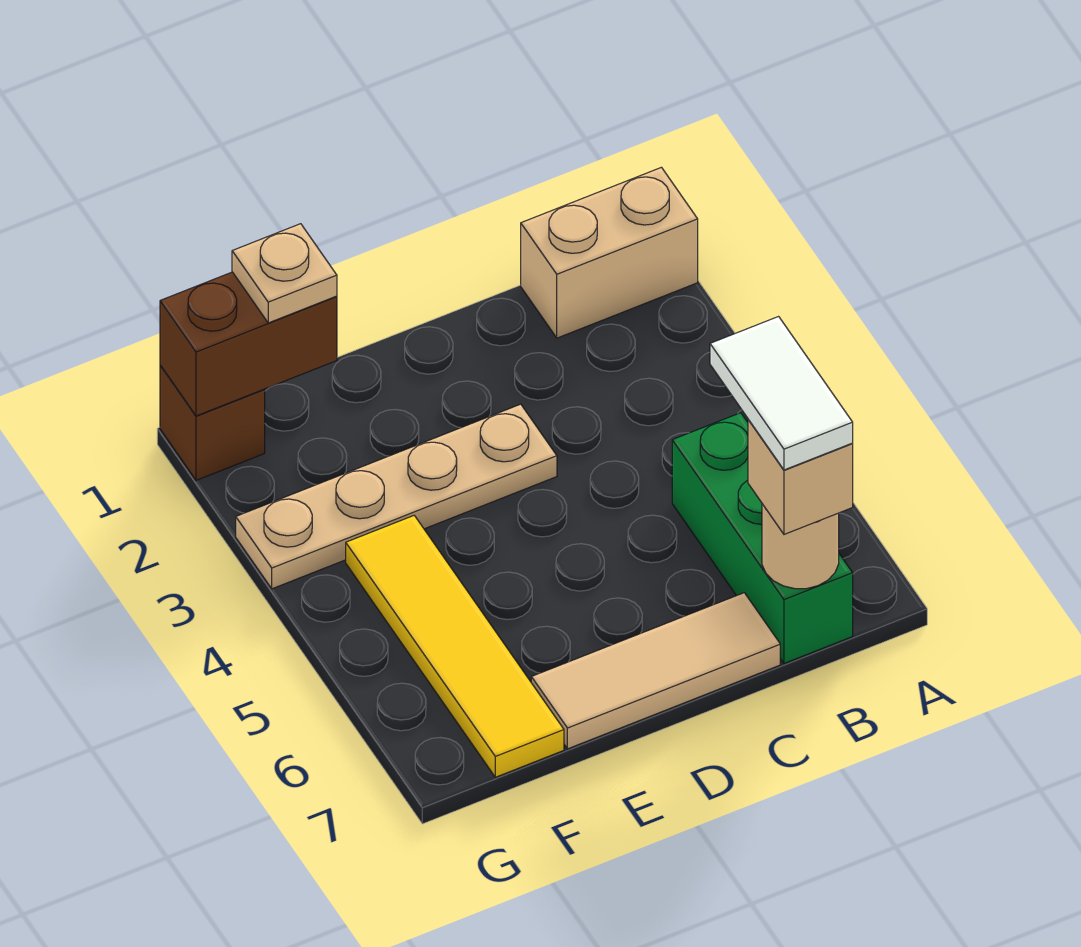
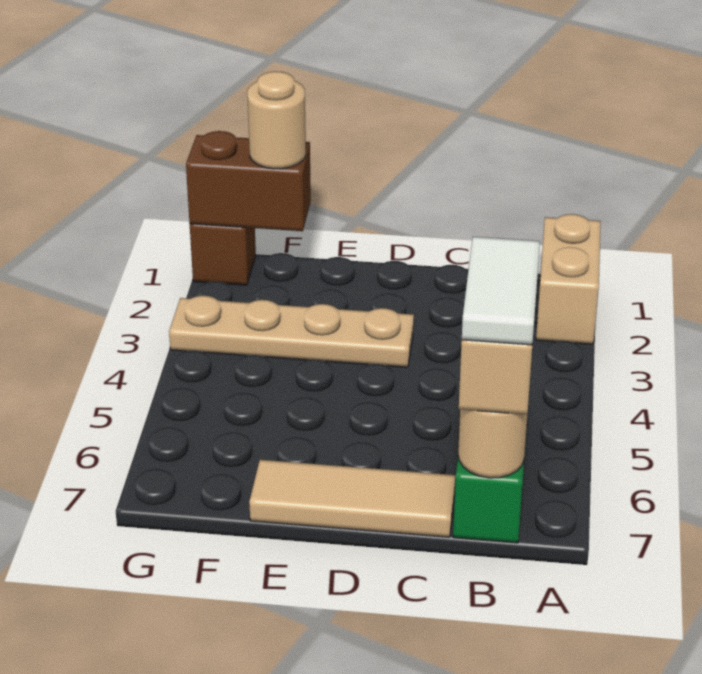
tan brick A1:B1 level 1 -> tan brick A1:A2 level 1
tan plate F1 level 3 -> tan round brick F1 level 3
yellow tile F4:F7 level 1 -> none

